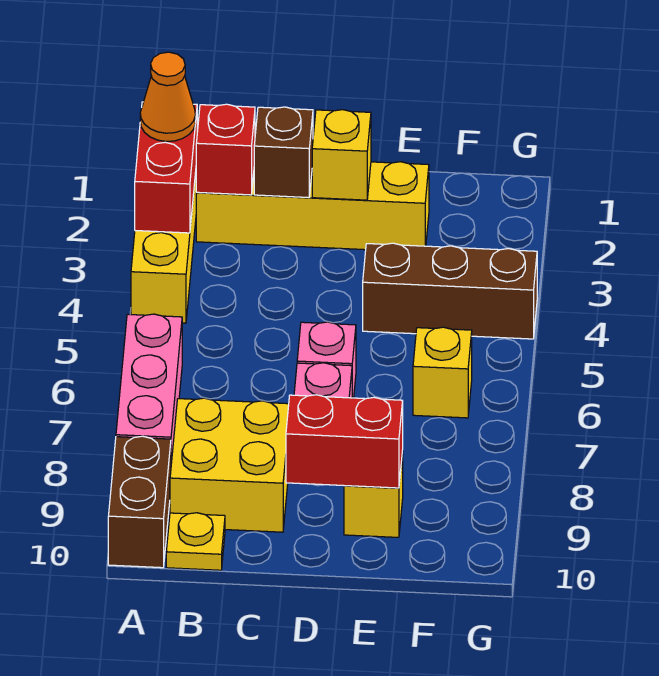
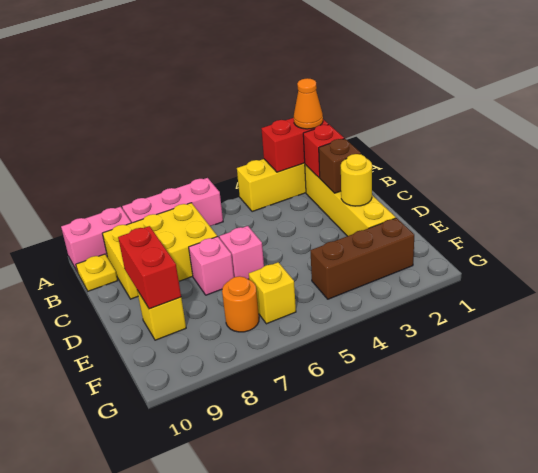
brown brick A9:A10 level 1 -> pink brick A9:A10 level 1
yellow brick B8:C9 level 1 -> yellow brick B7:C9 level 1
yellow brick D2 level 2 -> yellow round brick D2 level 2
brown brick E4:G4 level 1 -> brown brick F2:F4 level 1
none -> orange round brick F7 level 1

